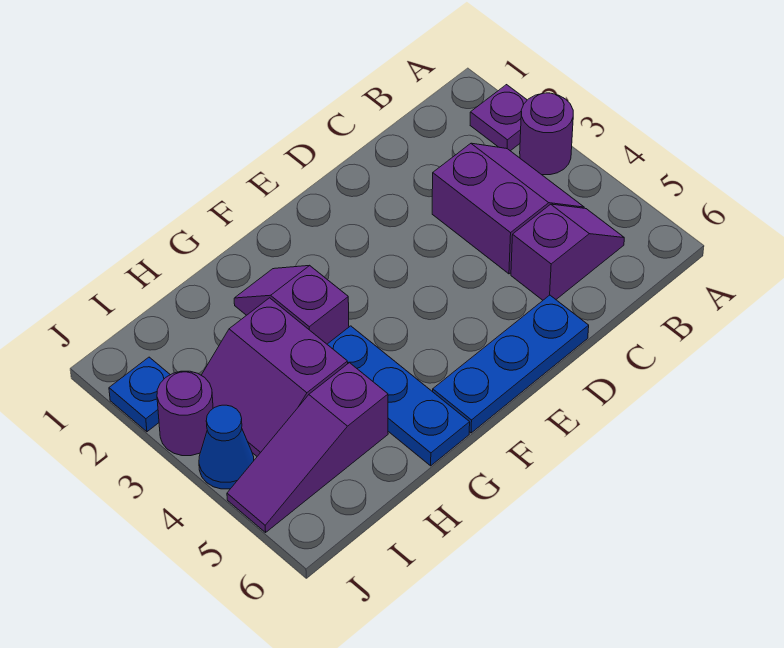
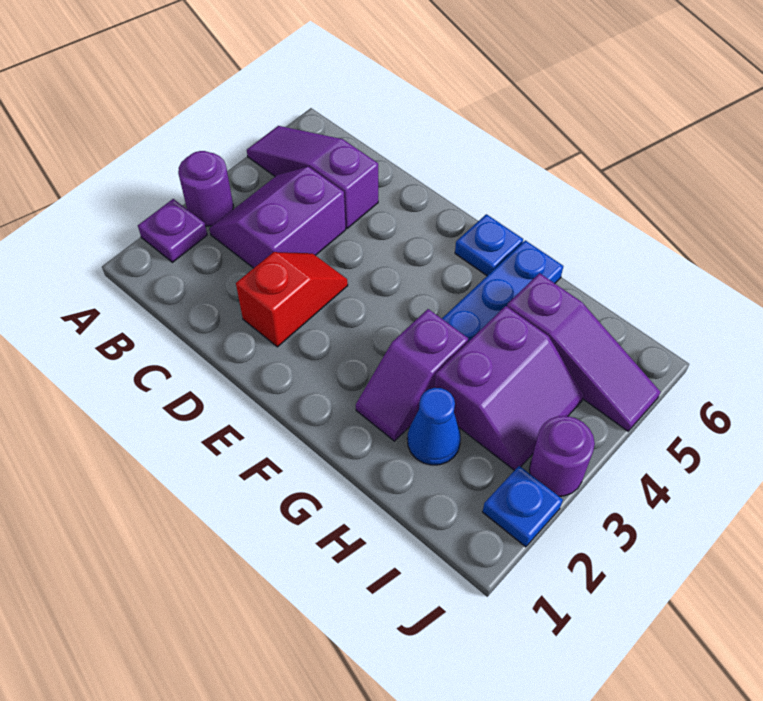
purple slope B5:C5 level 1 top C -> purple slope A5:C5 level 1 top C
none -> red slope D2:D3 level 1 top 2
blue plate D6:F6 level 1 -> blue plate F6 level 1
blue cone J4 level 1 -> blue cone H2 level 1

